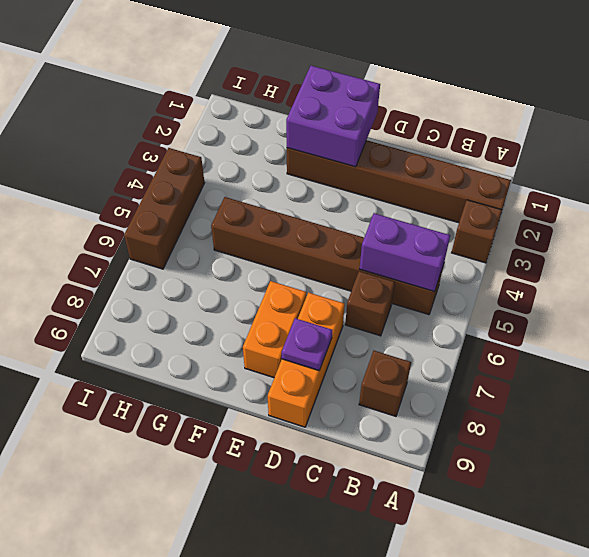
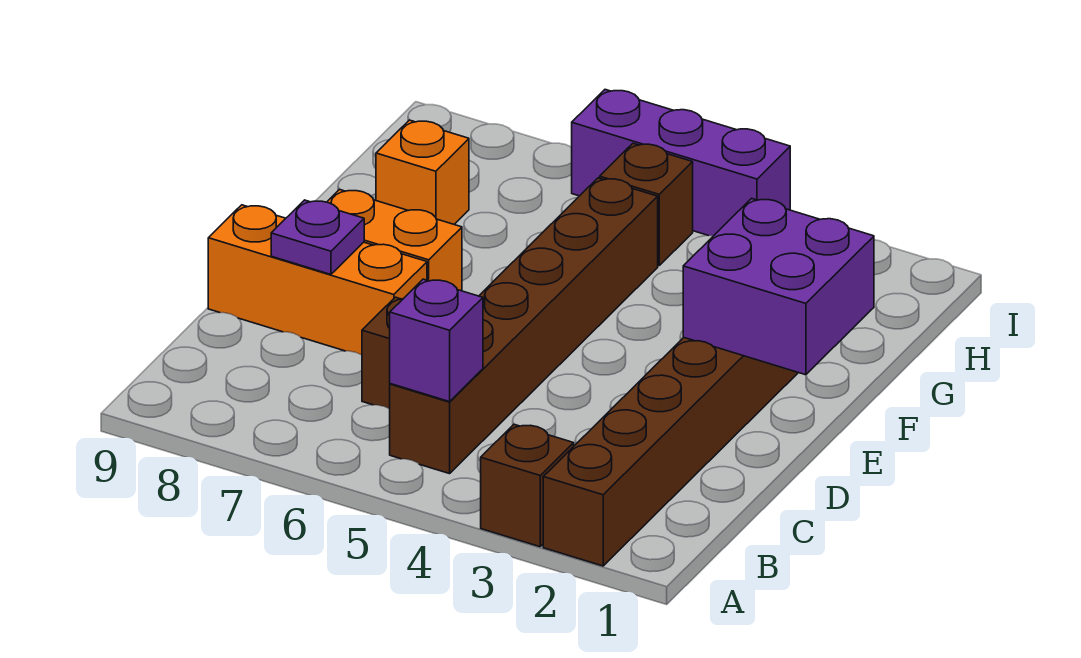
purple brick B5:C5 level 2 -> purple brick B5 level 2
brown brick B8 level 1 -> brown brick H5 level 1
none -> orange brick G8 level 1
brown brick I4:I6 level 1 -> purple brick I4:I6 level 1

